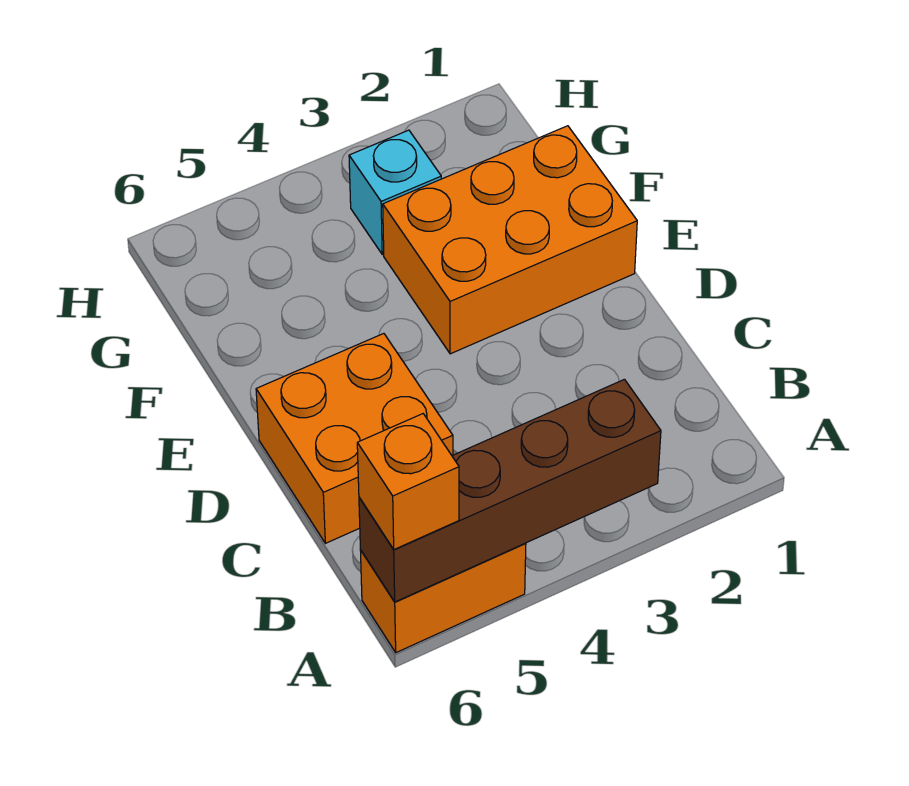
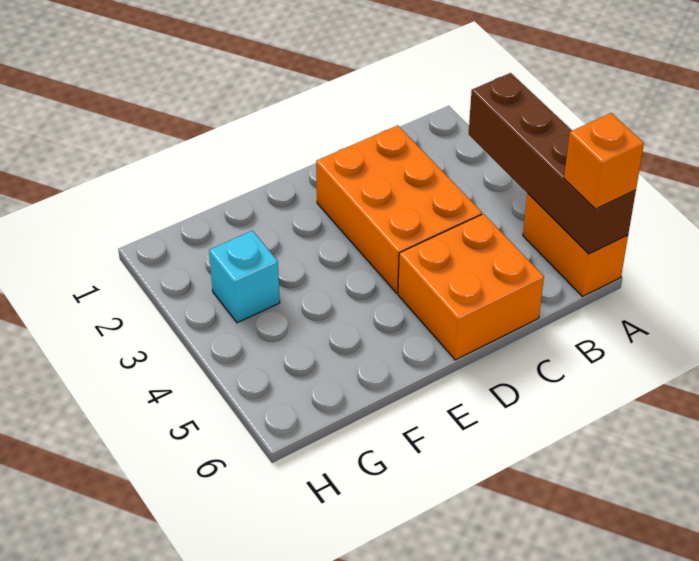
orange brick E1:F3 level 1 -> orange brick C2:D4 level 1

